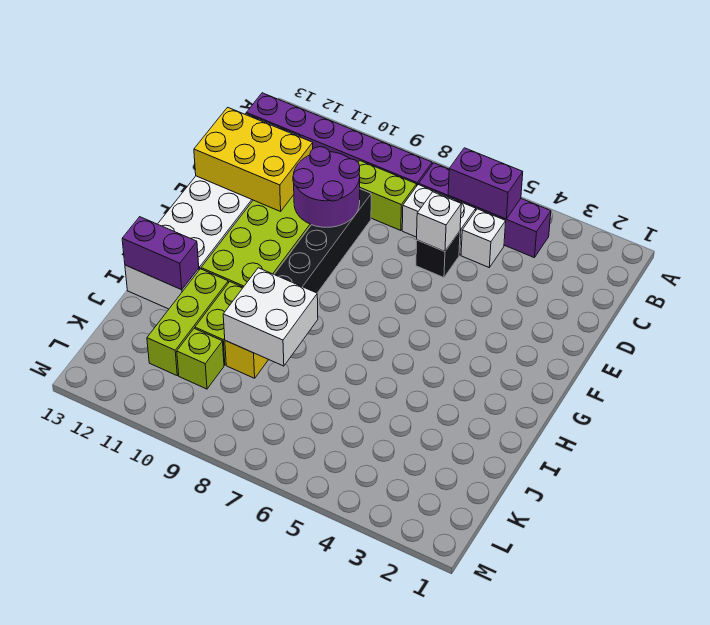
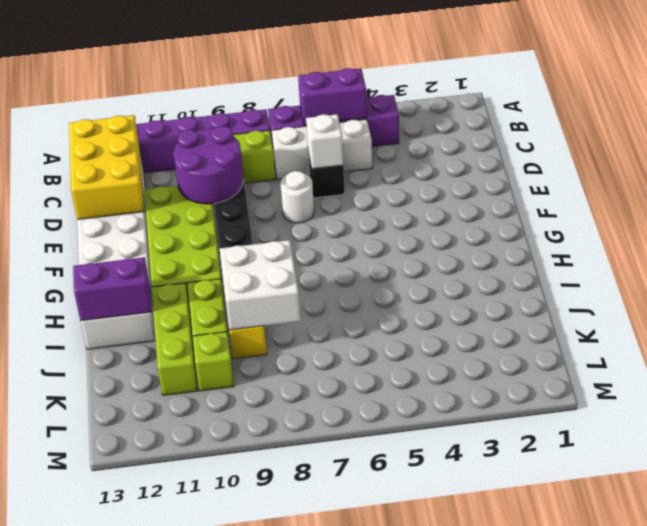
yellow brick D11:E13 level 2 -> yellow brick C12:E13 level 2
none -> white round brick E7 level 1

